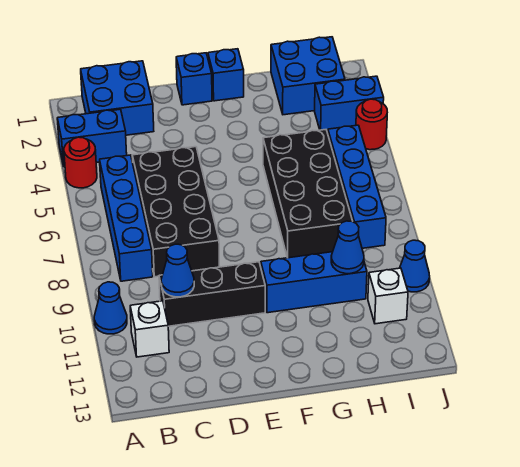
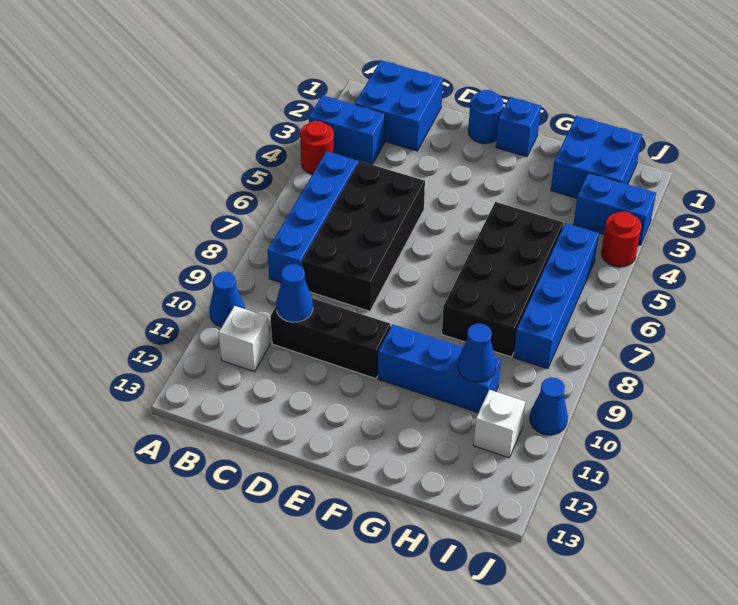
blue brick E1 level 1 -> blue round brick E1 level 1

